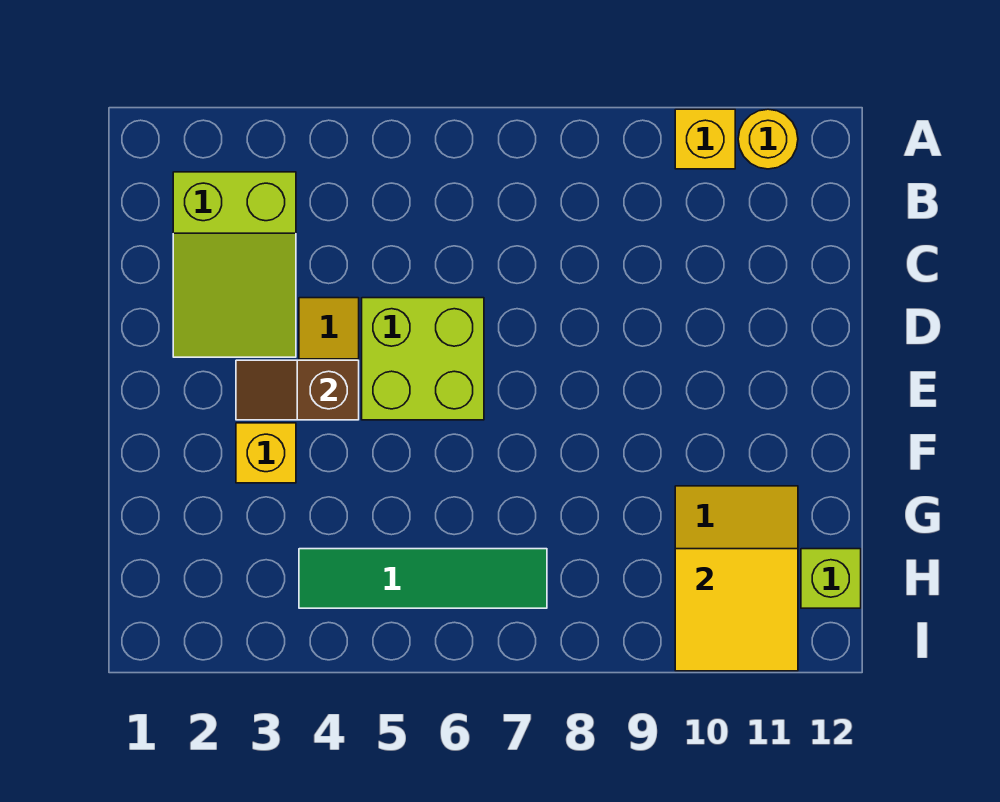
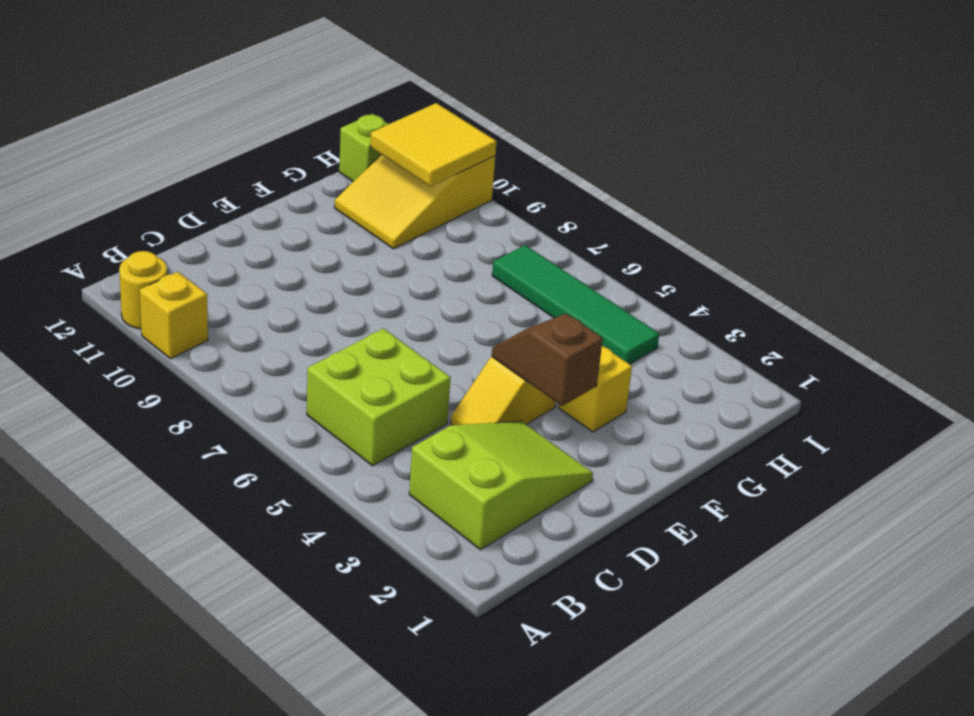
lime brick D5:E6 level 1 -> lime brick B5:C6 level 1
brown slope E3:E4 level 2 top 4 -> brown slope E3:E4 level 2 top 3

